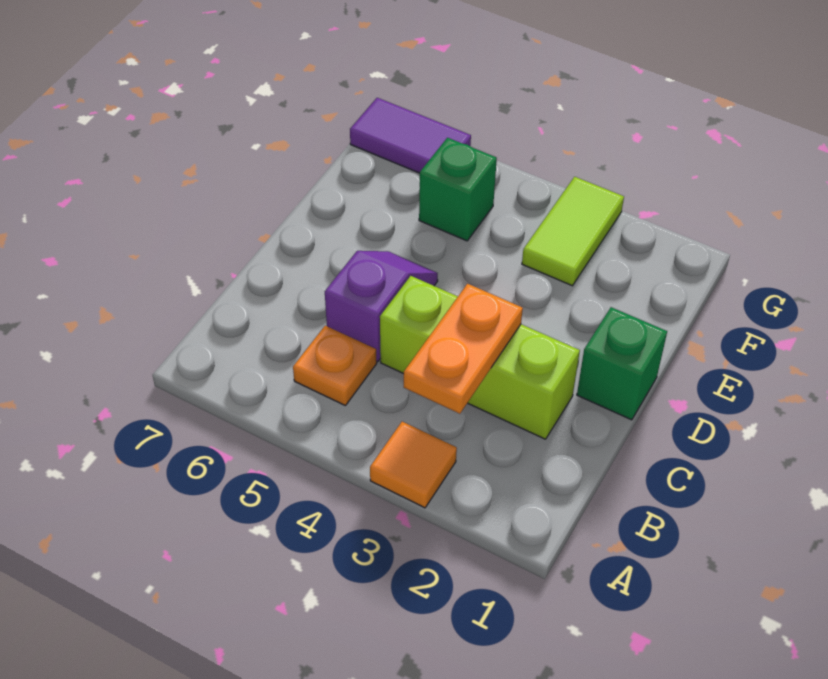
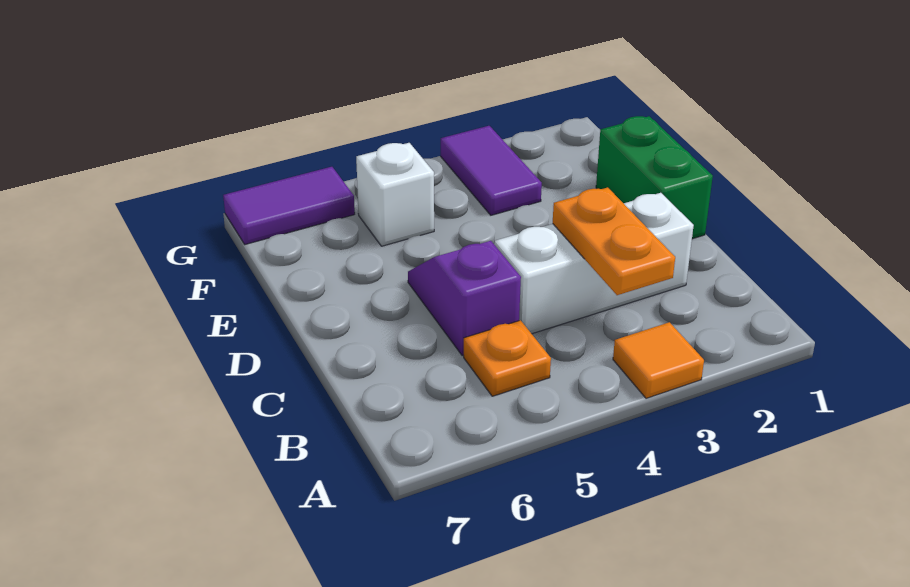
lime brick C2:C4 level 1 -> white brick C2:C4 level 1
green brick D1 level 1 -> green brick D1:E1 level 1
lime tile F3:G3 level 1 -> purple tile F3:G3 level 1
green brick F5 level 1 -> white brick F5 level 1

